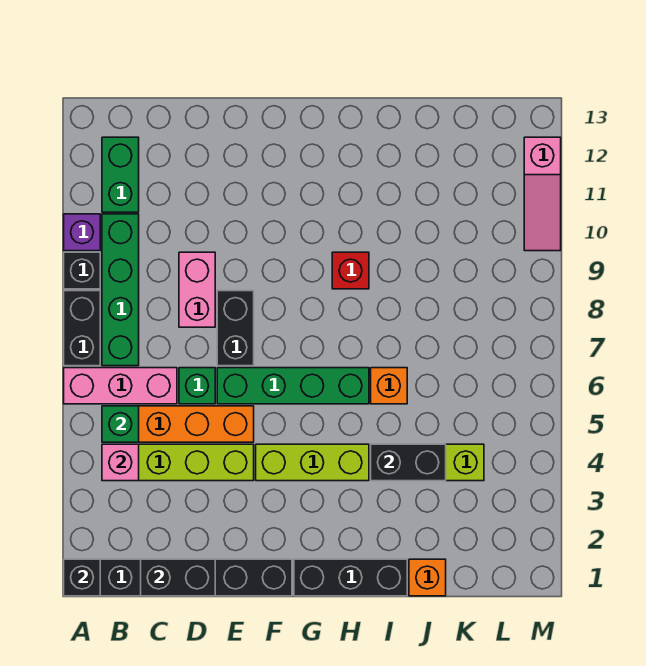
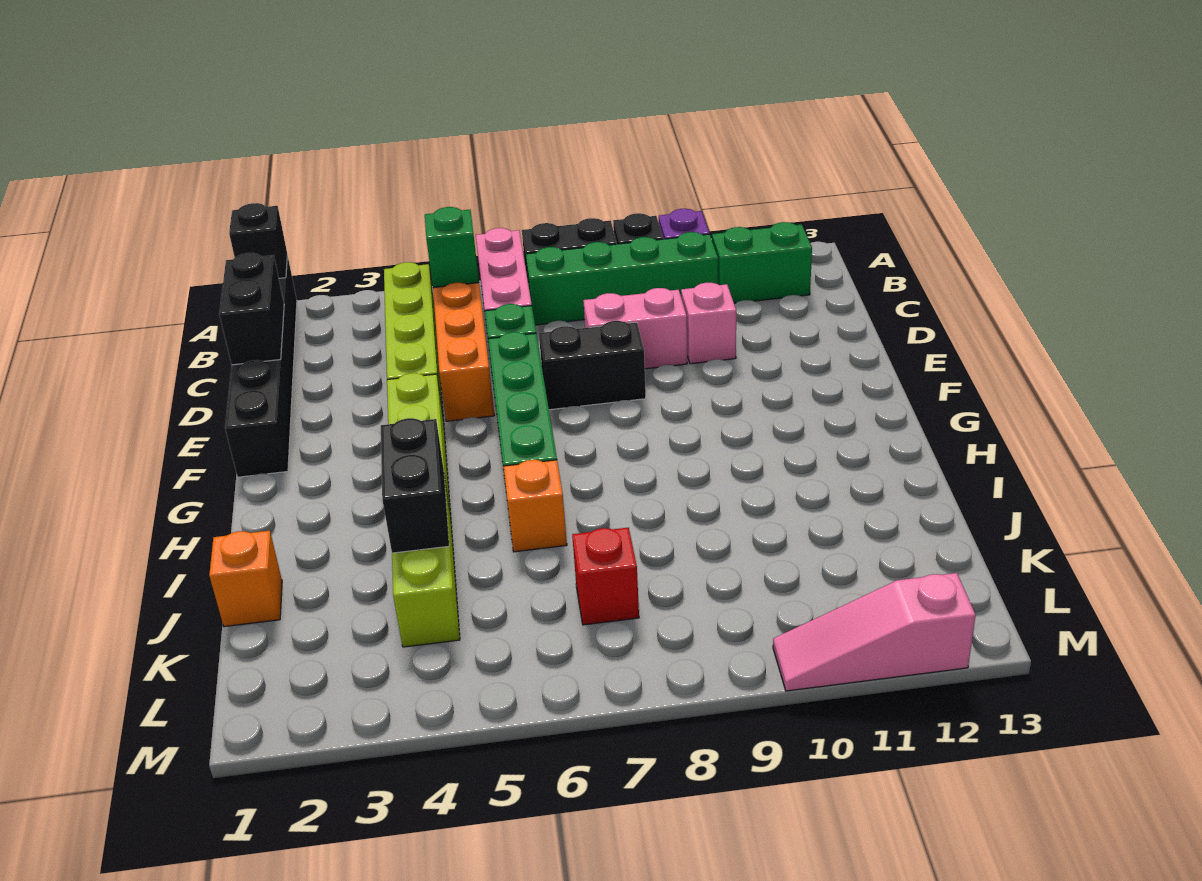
pink brick B4 level 2 -> pink brick D10 level 1
black brick G1:I1 level 1 -> none
red brick H9 level 1 -> red brick K7 level 1

